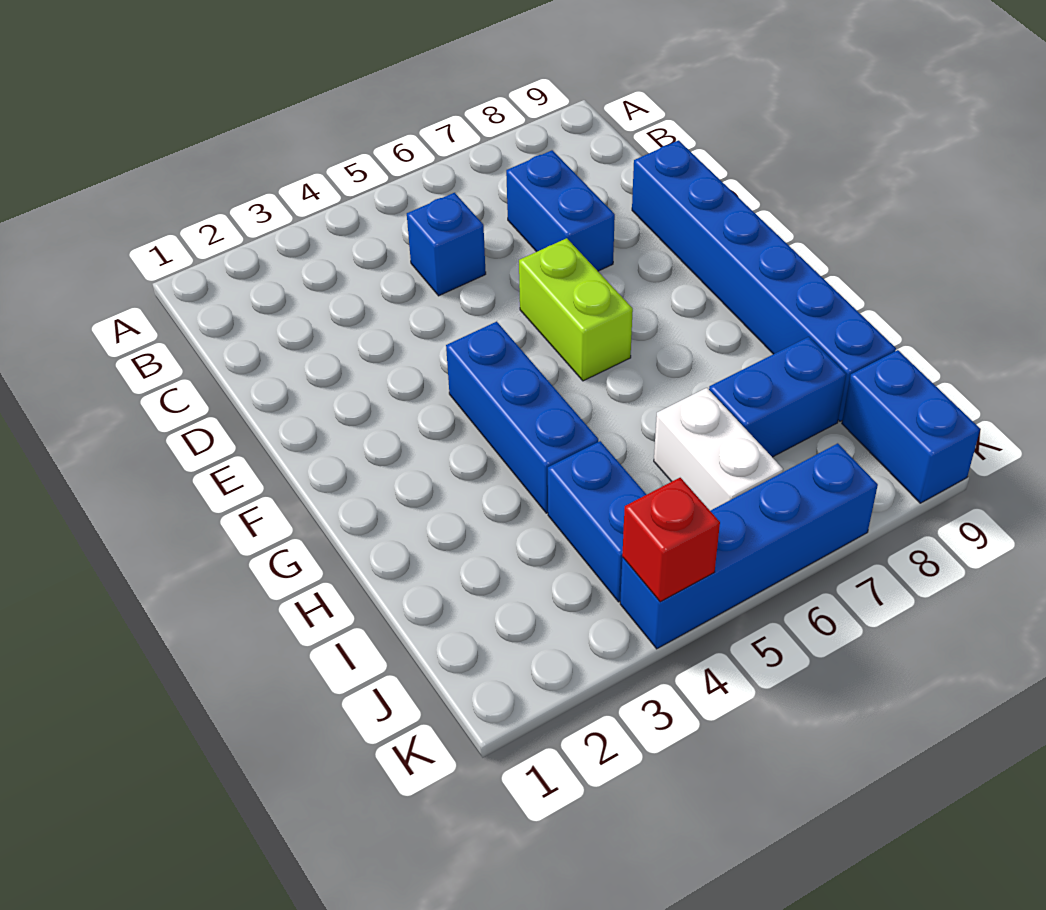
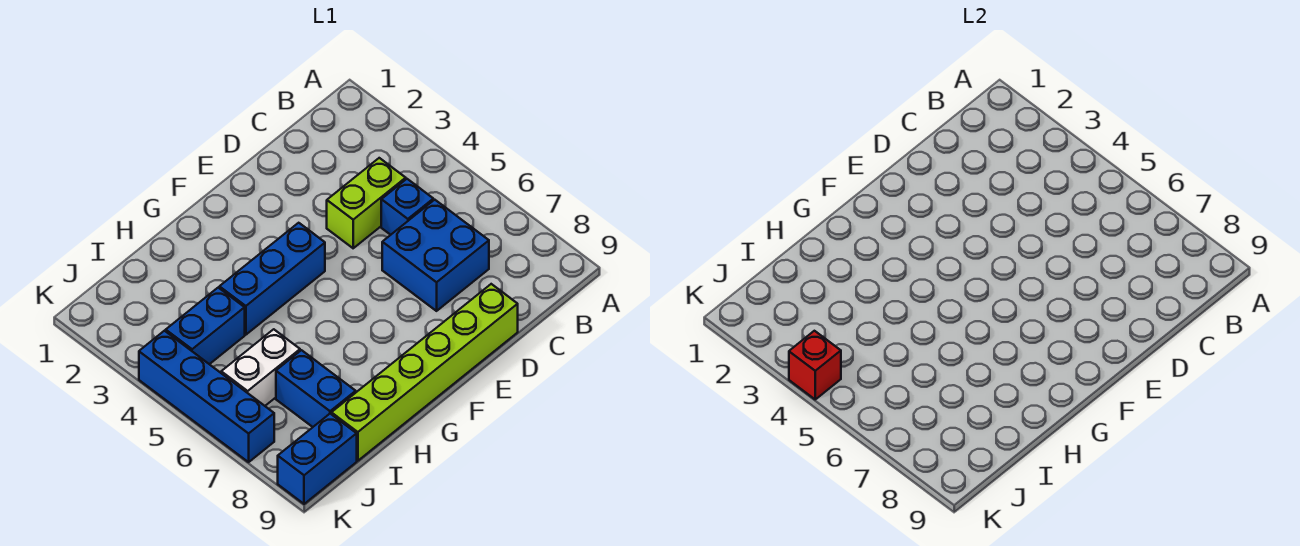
blue brick C7:D7 level 1 -> blue brick C6:D7 level 1
blue brick D9:I9 level 1 -> lime brick D9:I9 level 1
lime brick E6:F6 level 1 -> lime brick C4:D4 level 1

